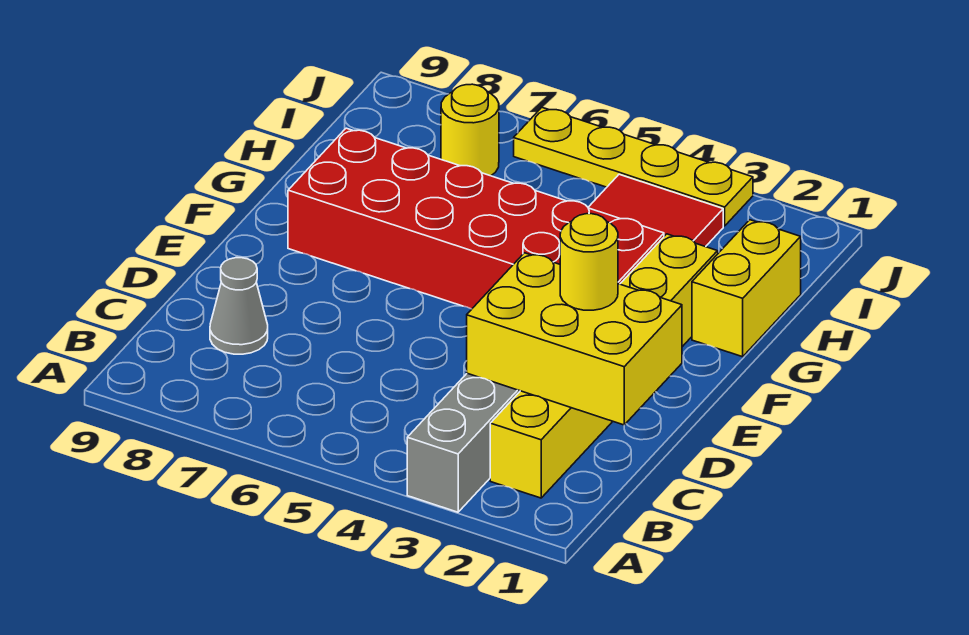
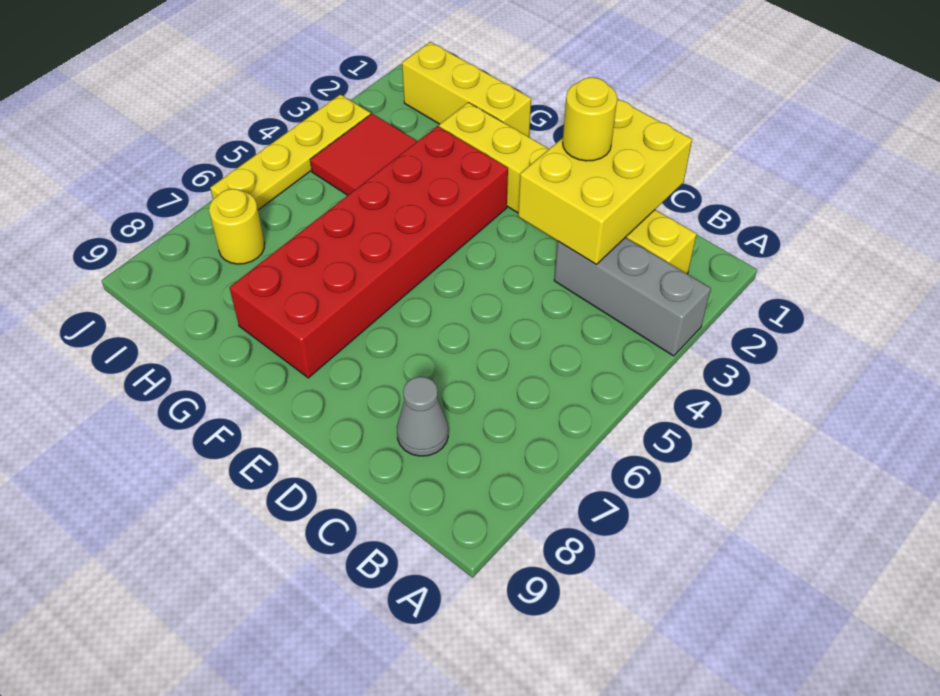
yellow brick G1:H1 level 1 -> yellow brick G1:I1 level 1

